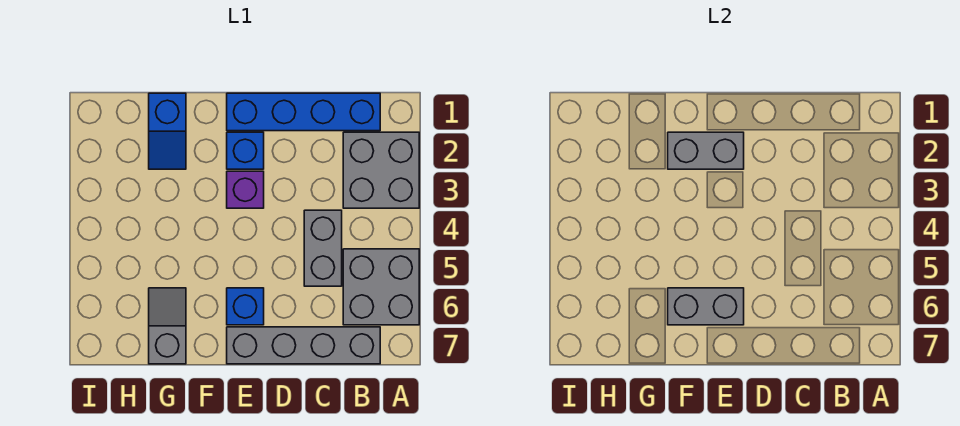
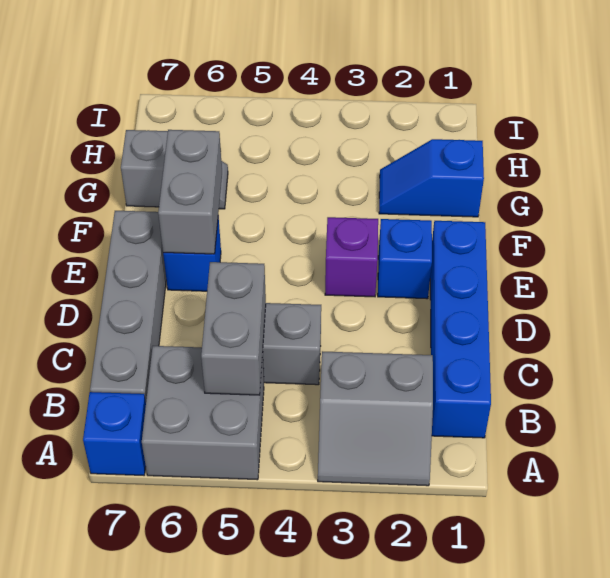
grey brick A2:B3 level 1 -> grey slope A2:B3 level 1 top B
none -> blue brick A7 level 1
grey brick E2:F2 level 2 -> grey brick B5:C5 level 2

